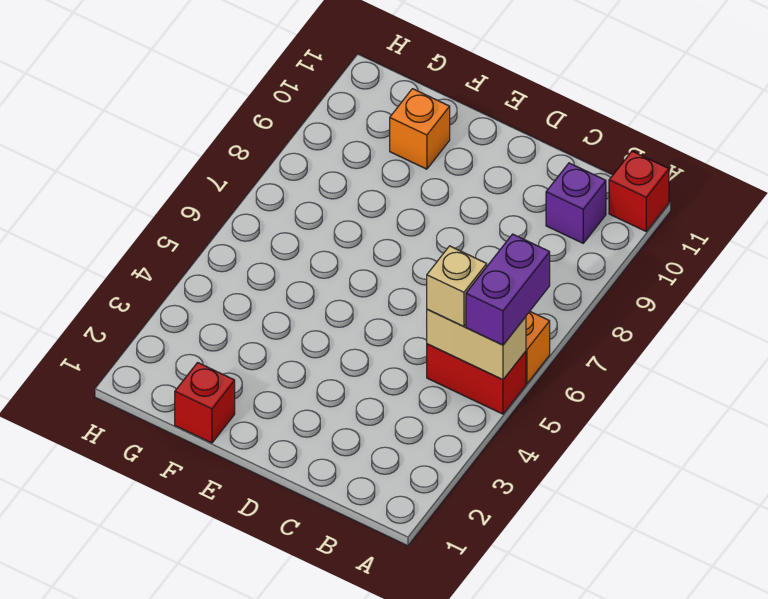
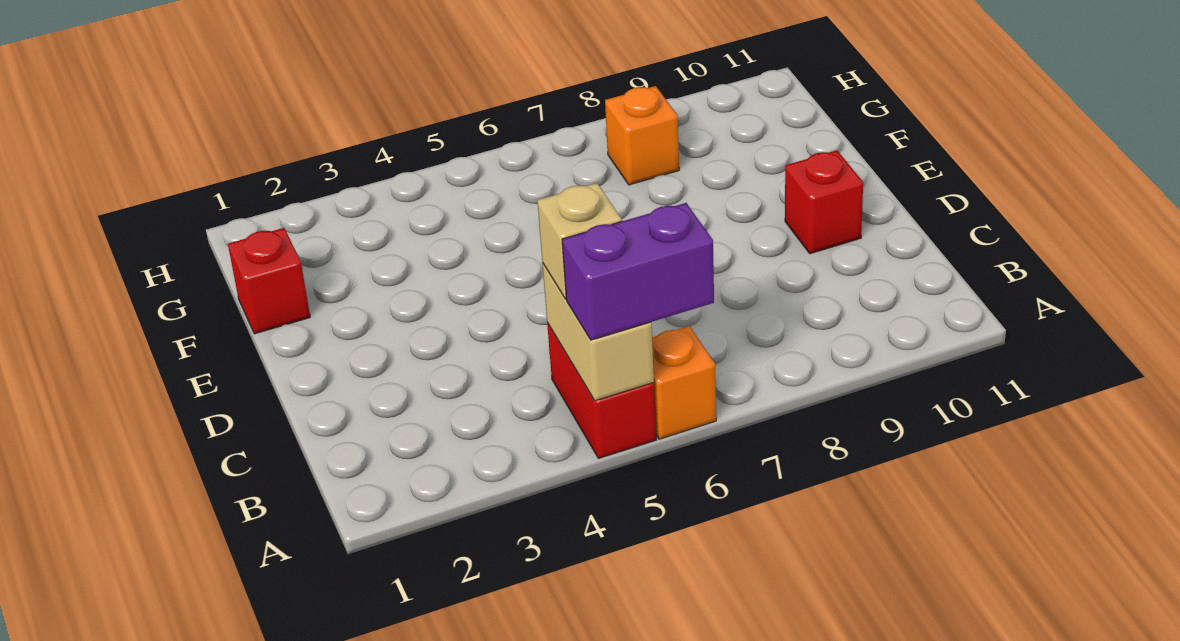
red brick A11 level 1 -> red brick D10 level 1
purple brick B10 level 1 -> none
orange brick F10 level 1 -> orange brick G8 level 1

